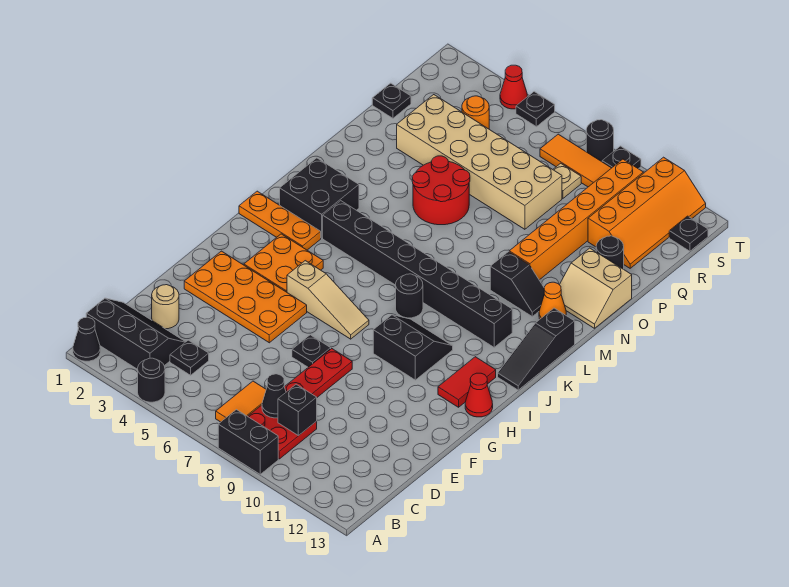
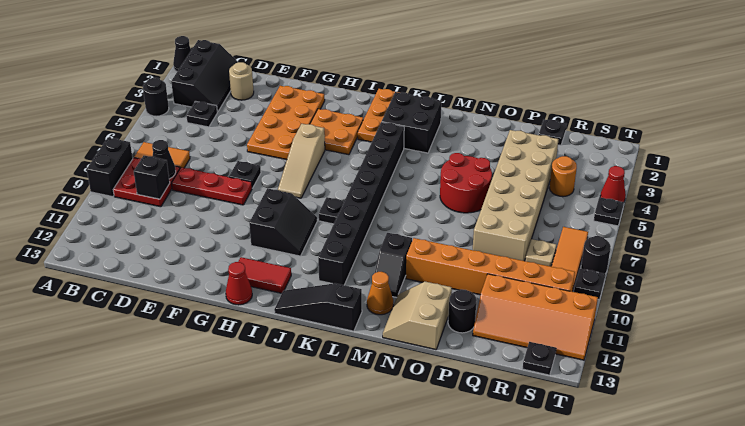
black round brick J8 level 1 -> black plate J8 level 1

